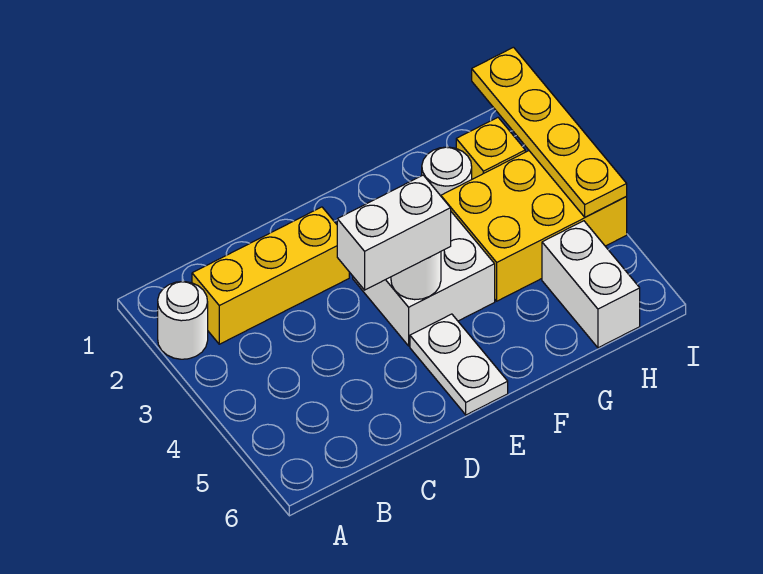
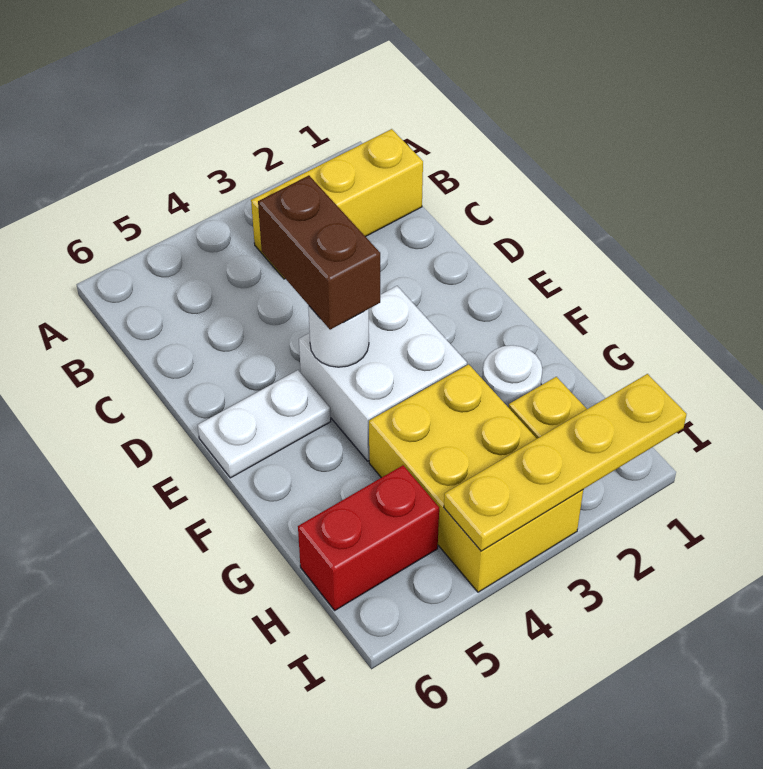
white round brick A2 level 1 -> none
yellow brick B2:D2 level 1 -> yellow brick B1:B3 level 1
white brick D4:E4 level 3 -> brown brick D4:E4 level 3
white brick H5:H6 level 1 -> red brick H5:H6 level 1

